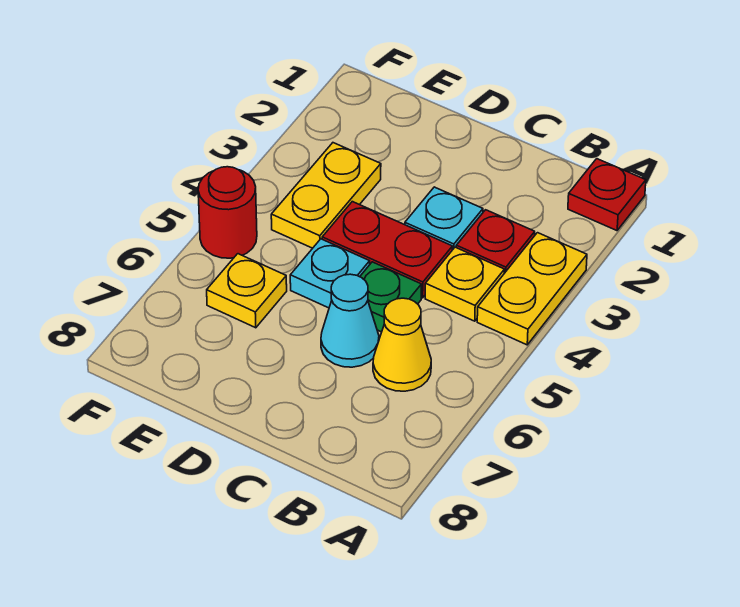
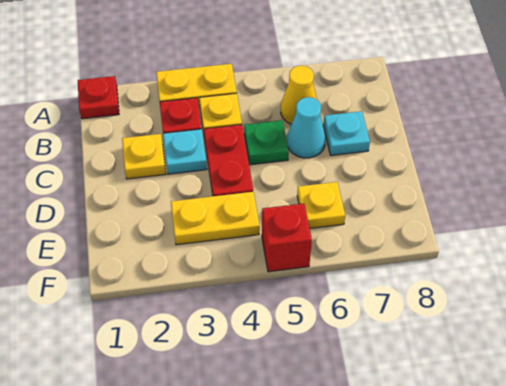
none -> yellow plate C2 level 1
cyan plate D5 level 1 -> cyan plate C7 level 1
red round brick F5 level 1 -> red brick F5 level 1

